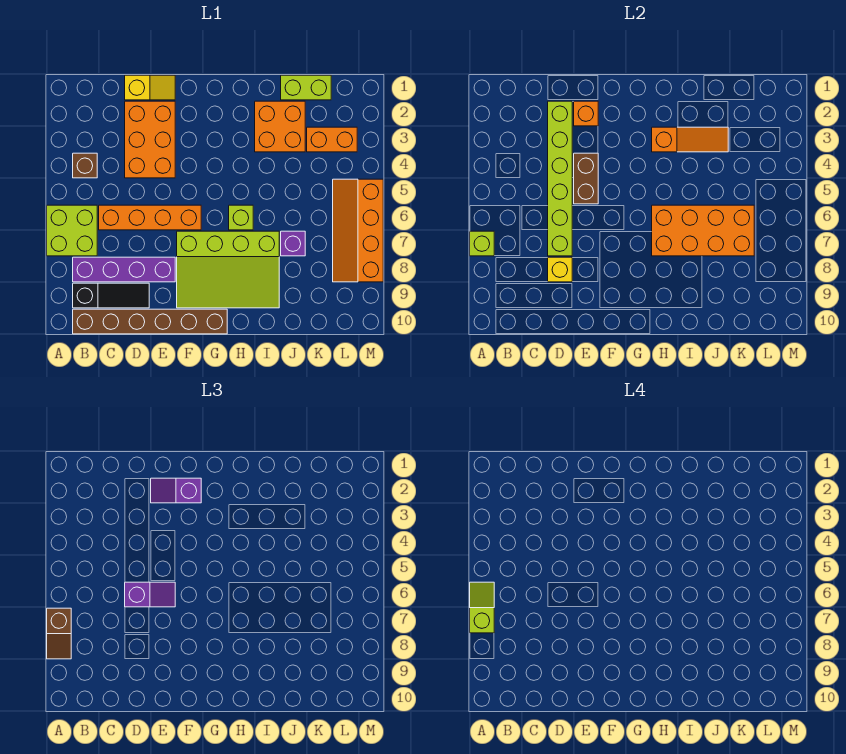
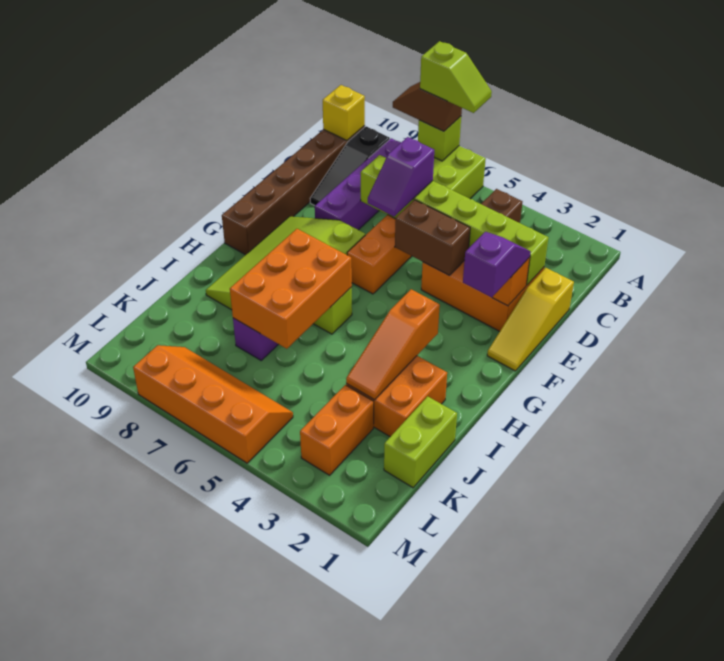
yellow slope D1:E1 level 1 top D -> yellow slope D1:F1 level 1 top D
yellow brick D8 level 2 -> yellow brick B10 level 2
orange brick H6:K7 level 2 -> orange brick H6:J7 level 2

